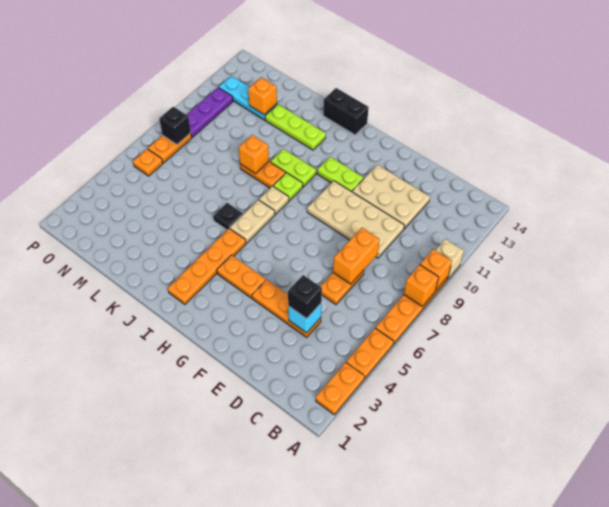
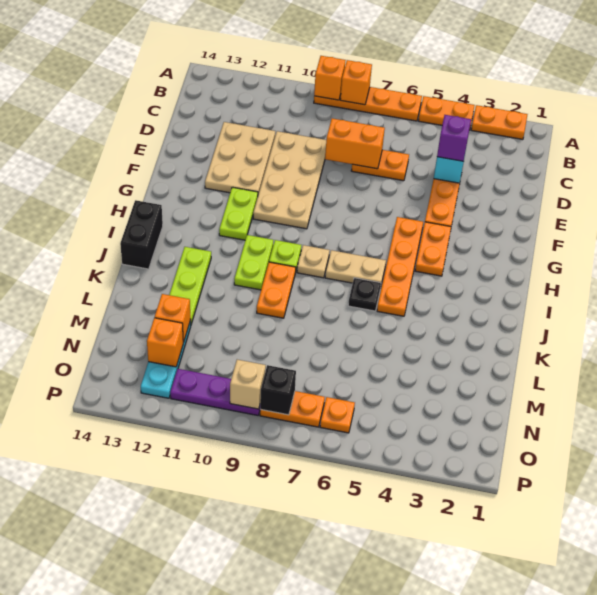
tan brick A10 level 1 -> tan brick O9 level 2
black brick D4 level 3 -> purple brick D4 level 3
orange plate I2:I5 level 1 -> orange plate G5:J5 level 1
orange brick K9 level 2 -> orange brick N12 level 2

